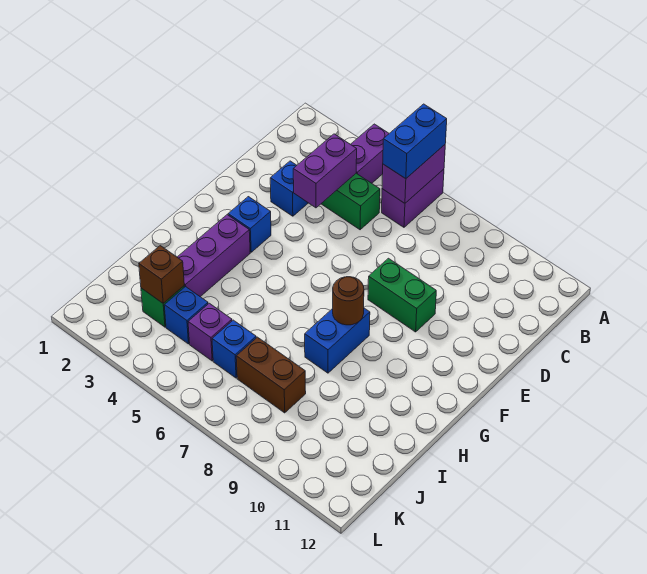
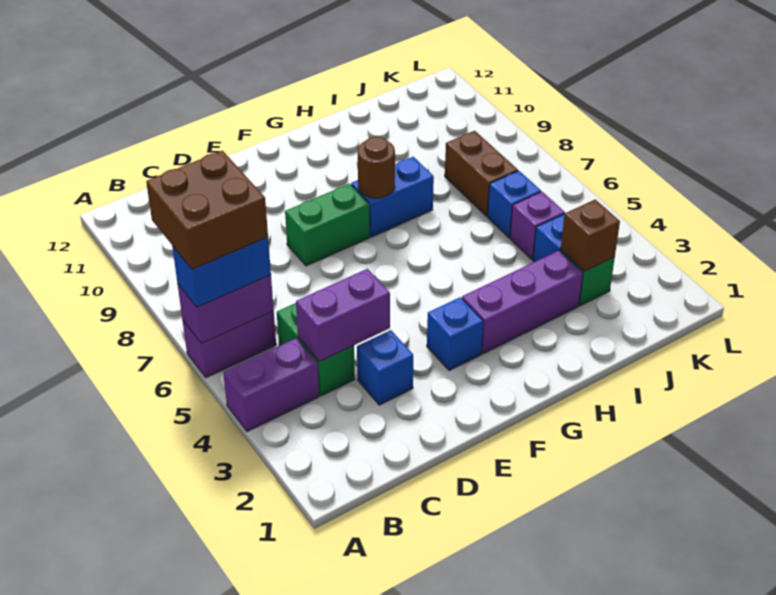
none -> brown brick A6:B7 level 4
green brick E8:E9 level 1 -> green brick E8:F8 level 1

